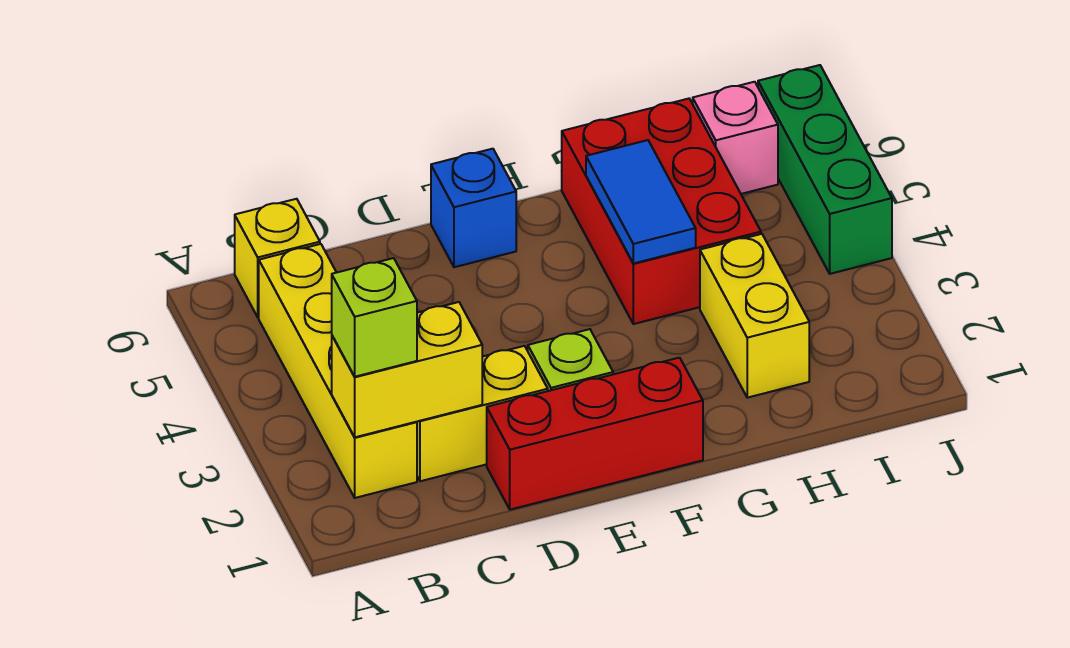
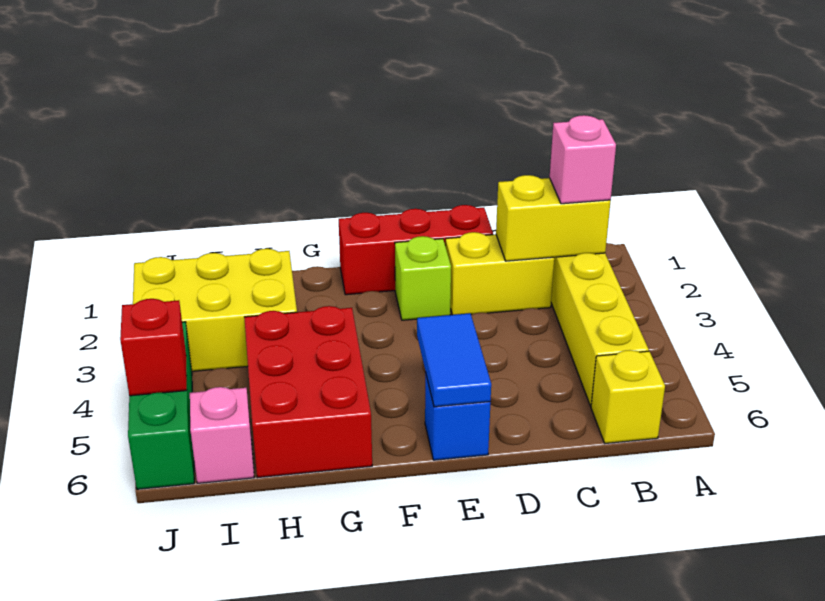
lime brick B2 level 3 -> pink brick B2 level 3
blue tile G4:G5 level 2 -> blue tile E5:E6 level 2
yellow brick H2:H3 level 1 -> yellow brick H2:J3 level 1
none -> red brick J5 level 2

